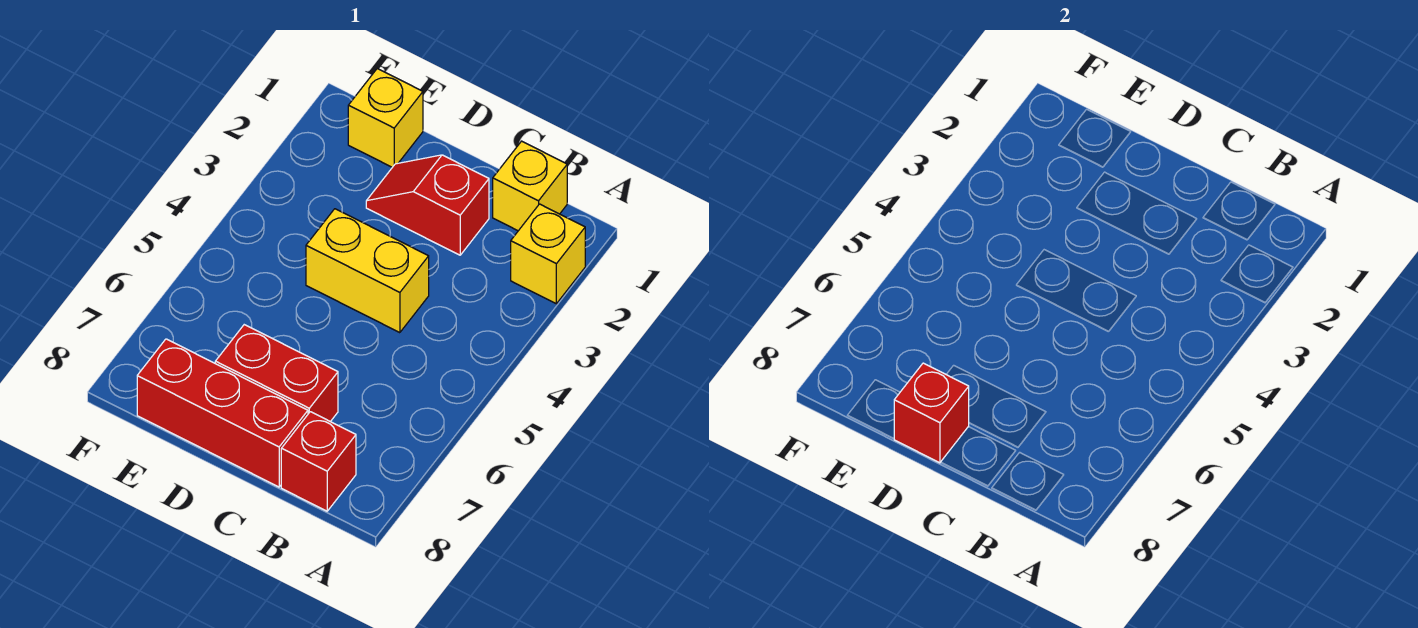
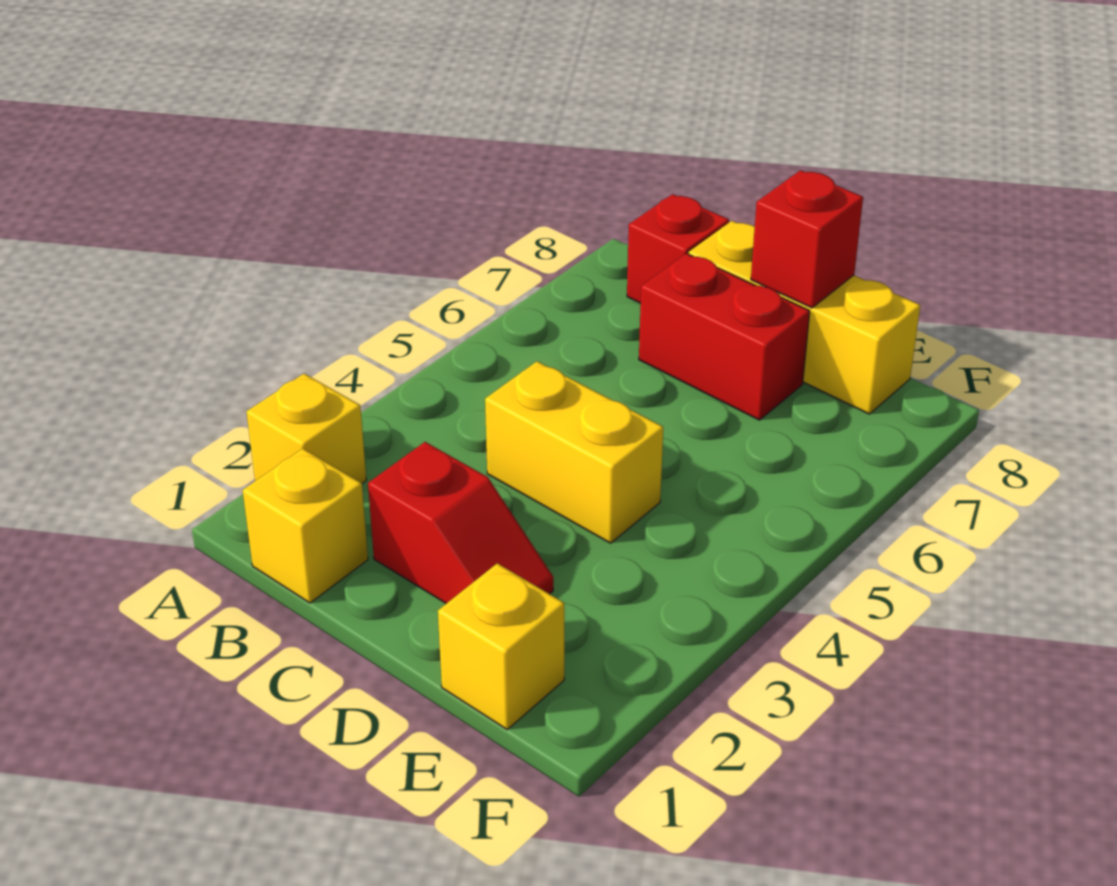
red brick C8:E8 level 1 -> yellow brick C8:E8 level 1

